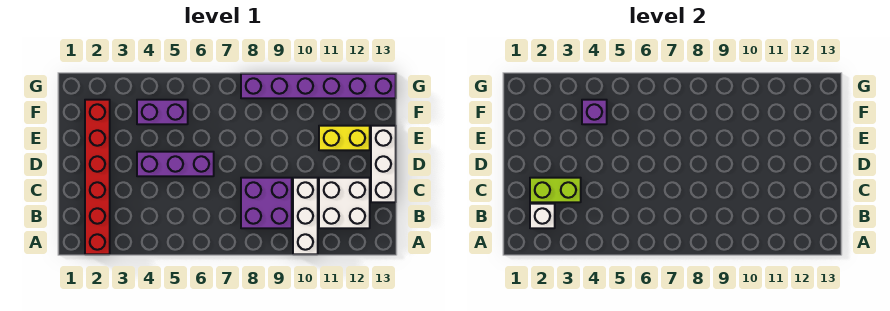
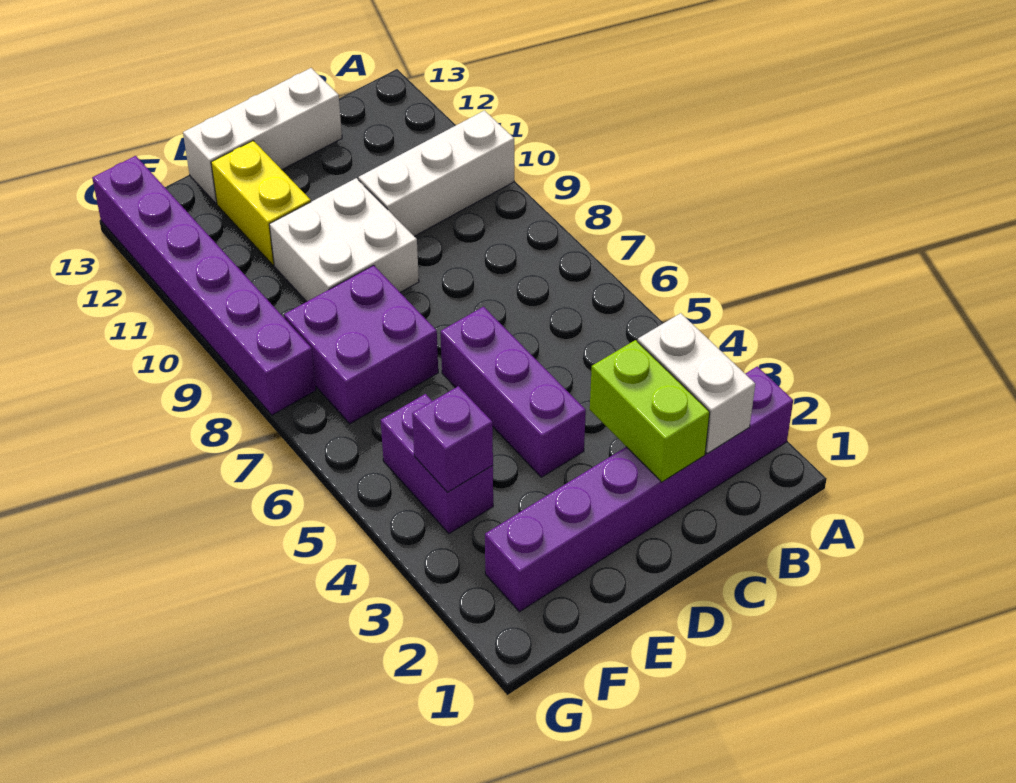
red brick A2:F2 level 1 -> purple brick A2:F2 level 1
white brick B2 level 2 -> white brick B2:B3 level 2
purple brick B8:C9 level 1 -> purple brick E7:F8 level 1
white brick B11:C12 level 1 -> white brick D9:E10 level 1

